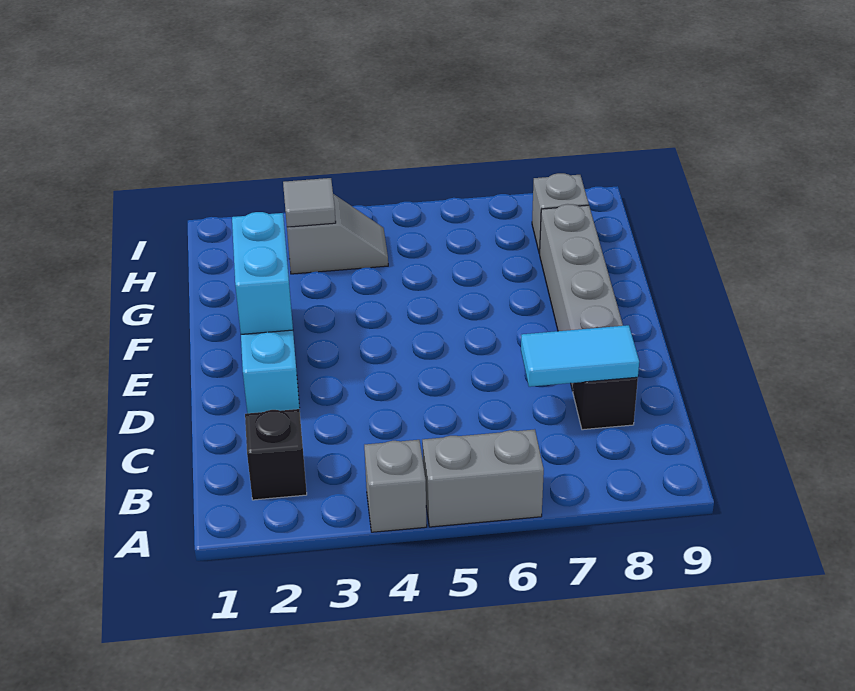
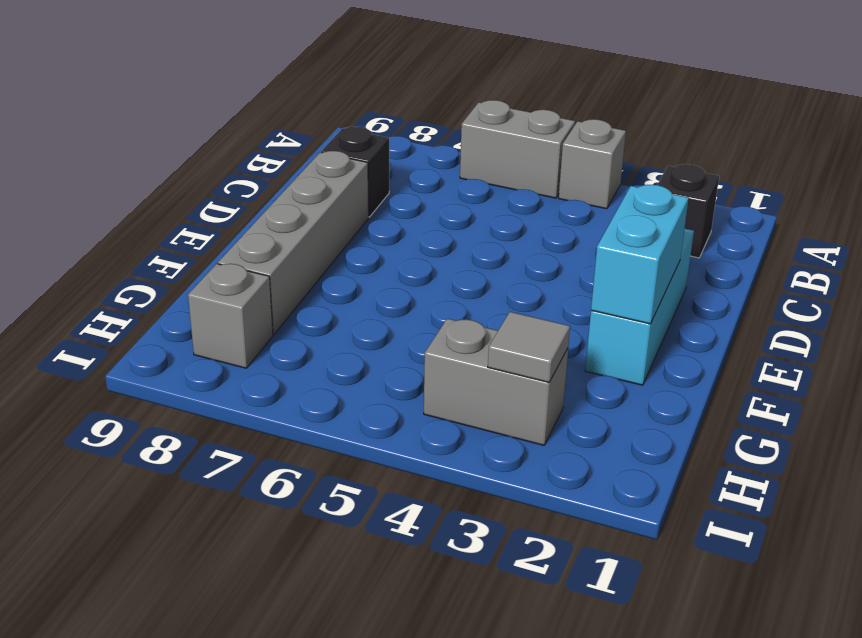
cyan tile C7:C8 level 2 -> none
grey slope H3:H4 level 1 top 3 -> grey brick H3:H4 level 1

